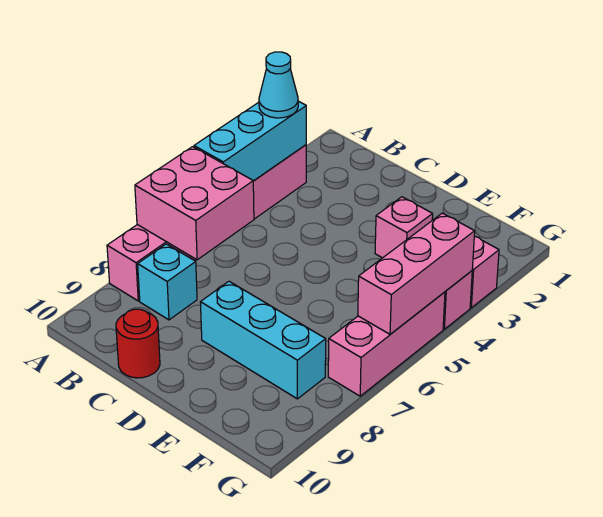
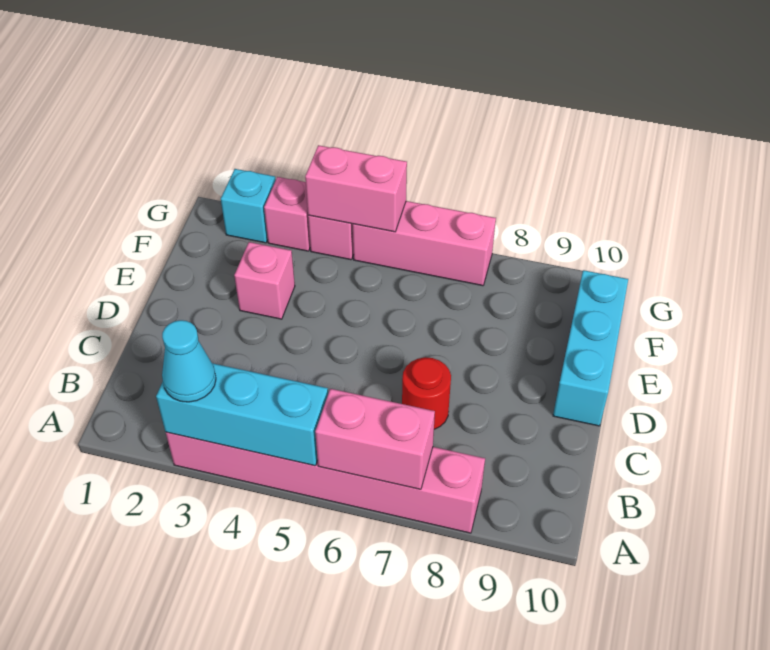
pink brick A6:B7 level 2 -> pink brick A6:A7 level 2
cyan brick B8 level 1 -> cyan brick G2 level 1
red round brick C10 level 1 -> red round brick C7 level 1
cyan brick D8:F8 level 1 -> cyan brick D10:F10 level 1
pink brick G4:G6 level 2 -> pink brick G4:G5 level 2

